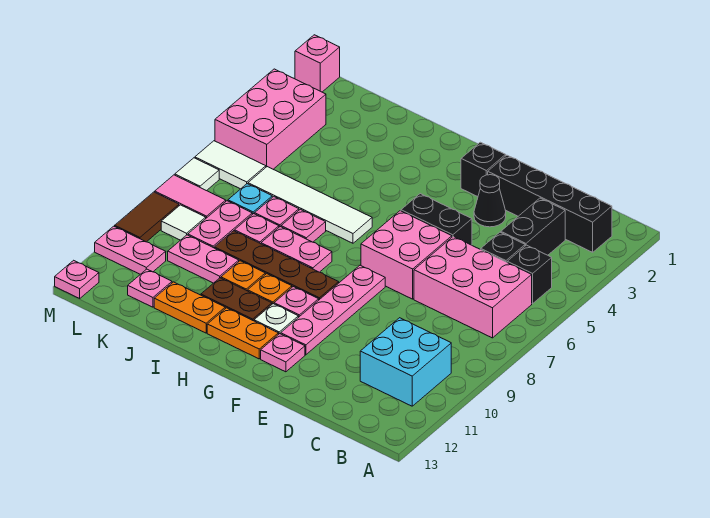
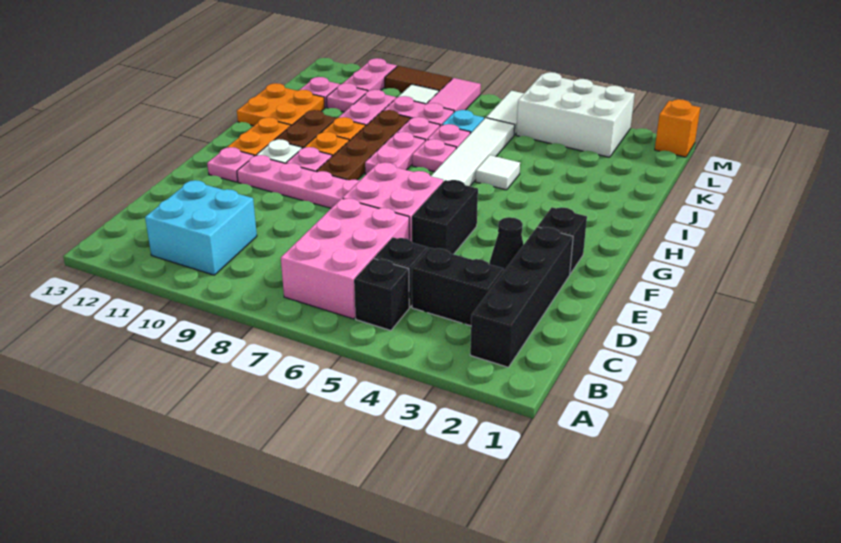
orange plate I12:J12 level 1 -> orange plate I12:J13 level 1
pink brick L3:M5 level 1 -> white brick L3:M5 level 1
pink brick M1 level 1 -> orange brick M1 level 1
white tile M7 level 1 -> white tile I5 level 1
pink plate M13 level 1 -> pink plate K11 level 1

